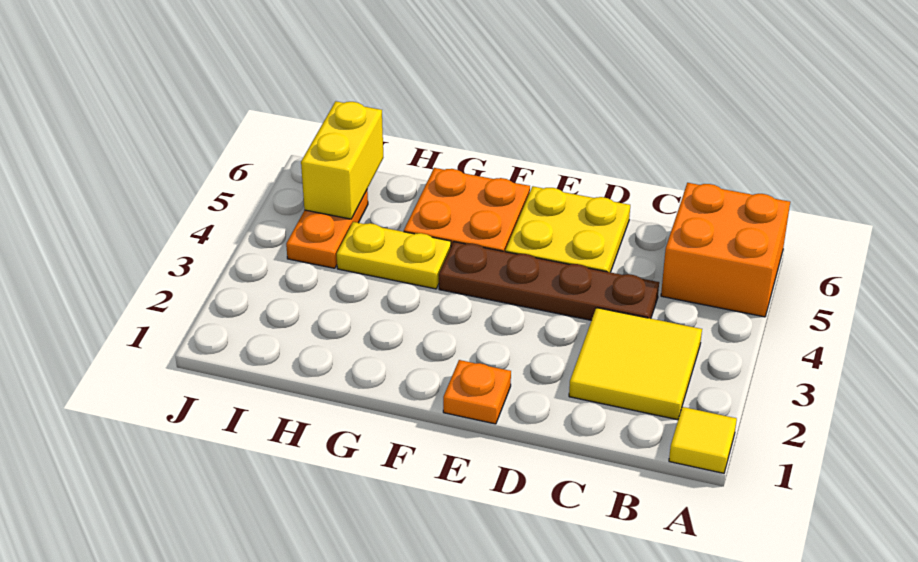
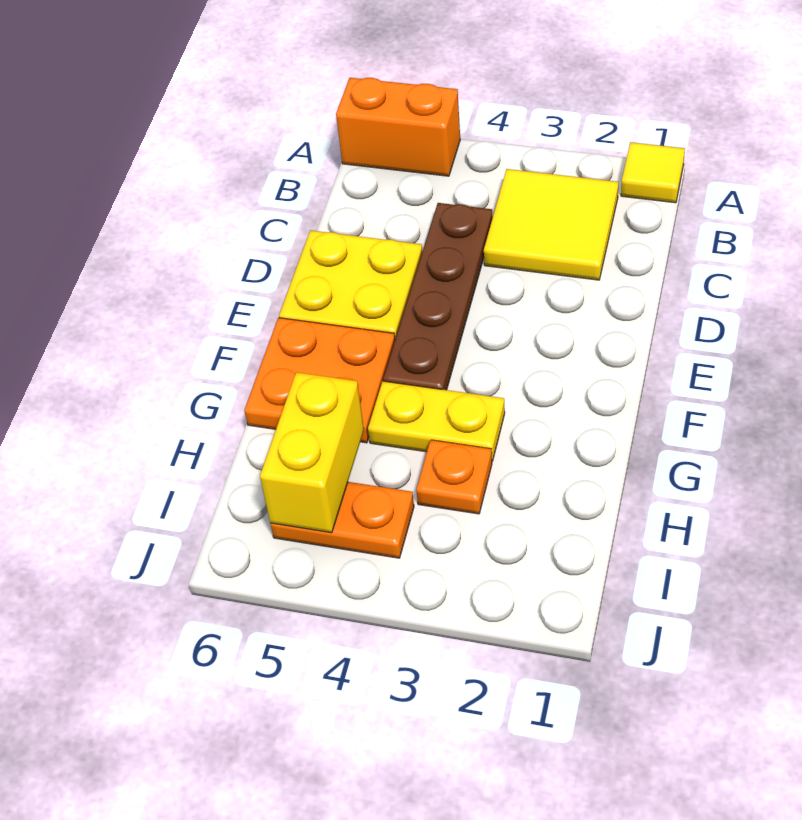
orange brick A5:B6 level 1 -> orange brick A5:A6 level 1
orange plate E1 level 1 -> orange plate H3 level 1
yellow plate G4:H4 level 1 -> yellow plate G3:G4 level 1
yellow brick I5:I6 level 2 -> yellow brick H5:I5 level 2

